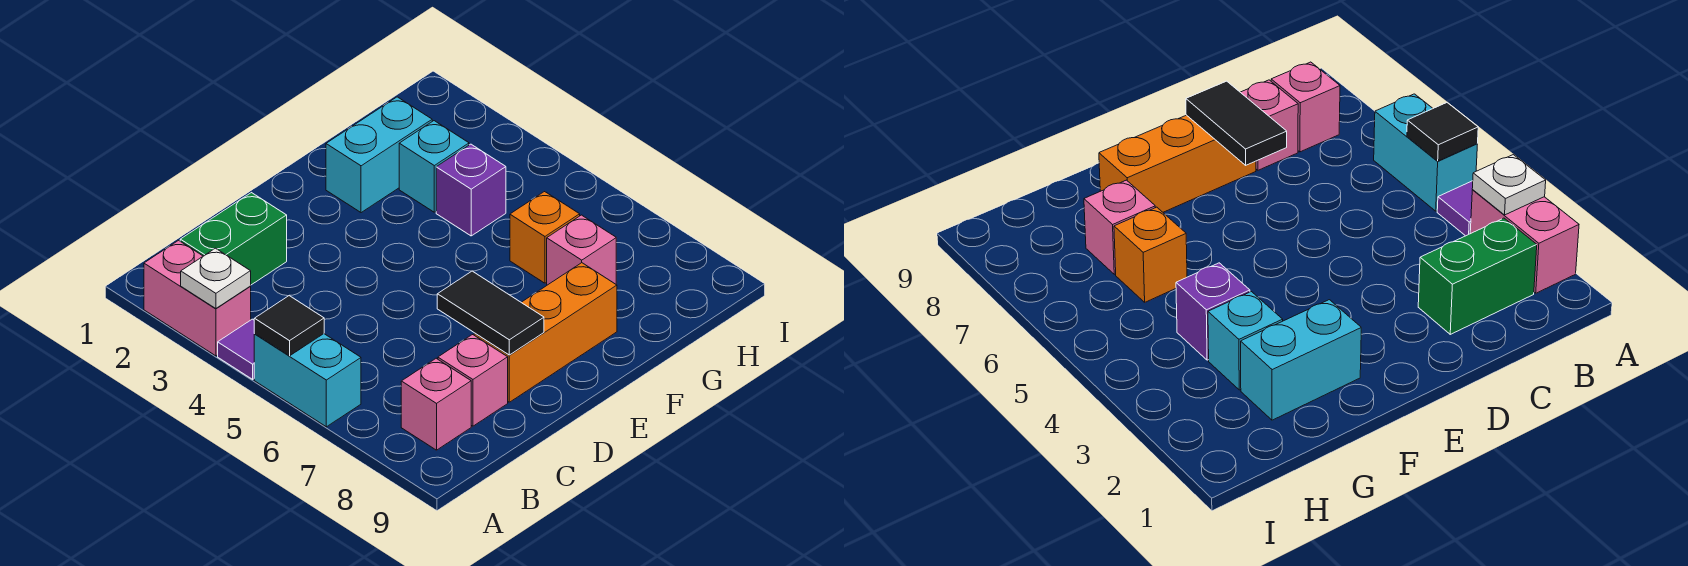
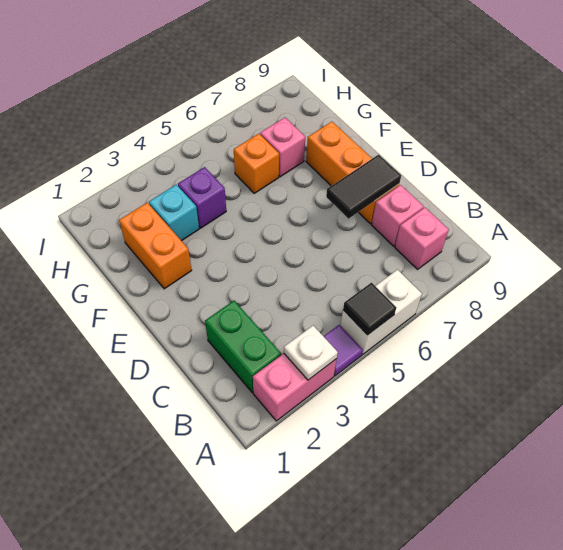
cyan brick A5:A6 level 1 -> white brick A5:A6 level 1
cyan brick F2:G2 level 1 -> orange brick F2:G2 level 1

